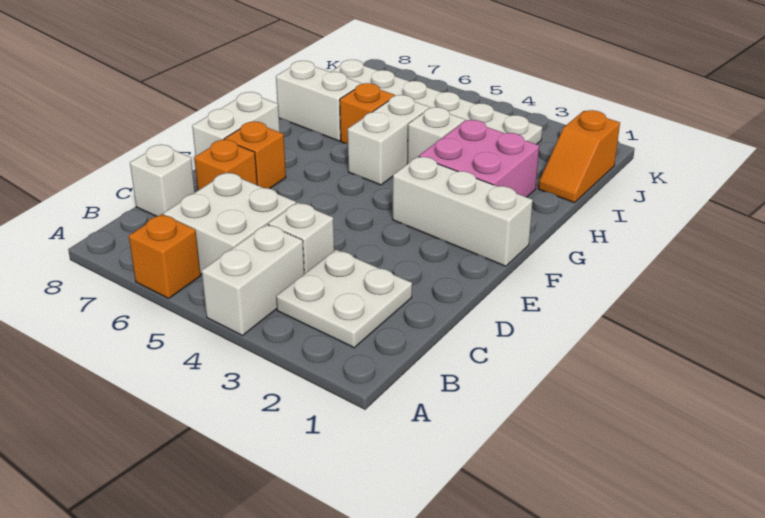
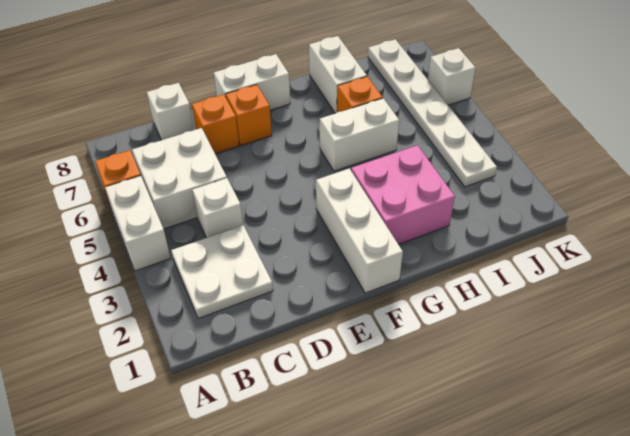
white brick A4:B4 level 1 -> white brick A4:A5 level 1
white brick H4 level 1 -> white brick K6 level 1
orange slope I1:J1 level 1 top J -> none

